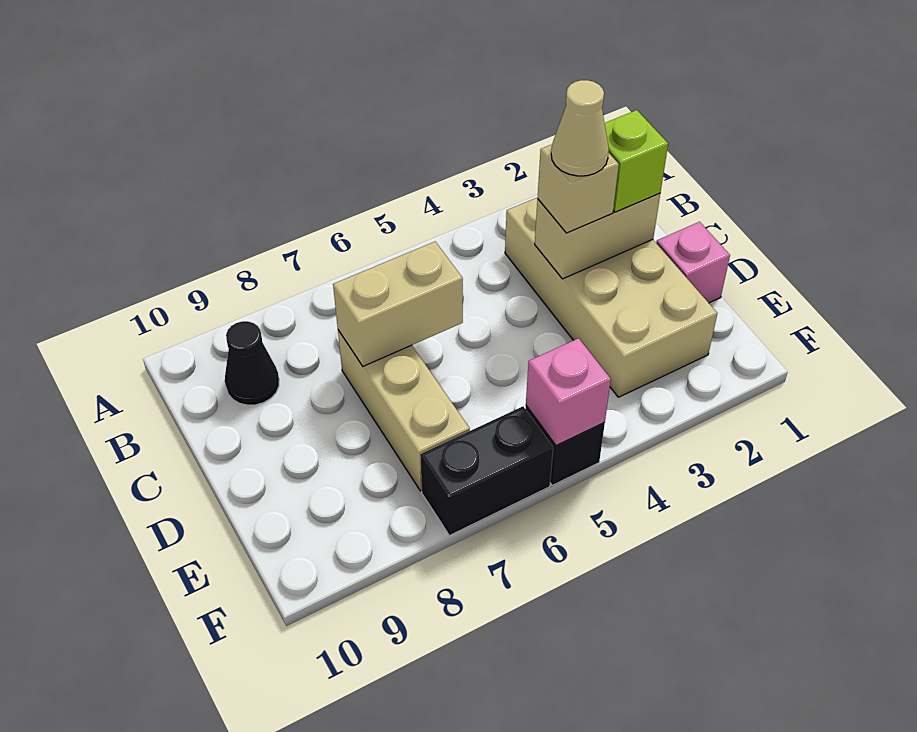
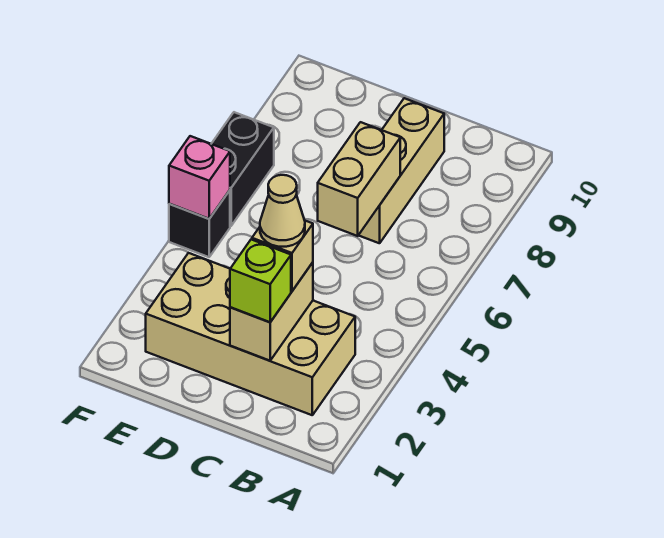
black cone B9 level 1 -> none
tan brick C7:E7 level 1 -> tan brick C7:C9 level 1
pink brick D1 level 1 -> none

